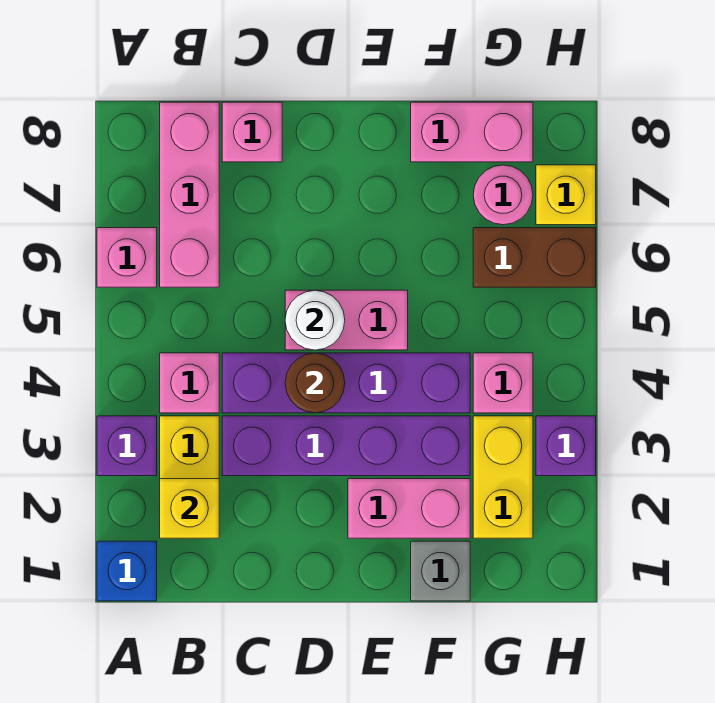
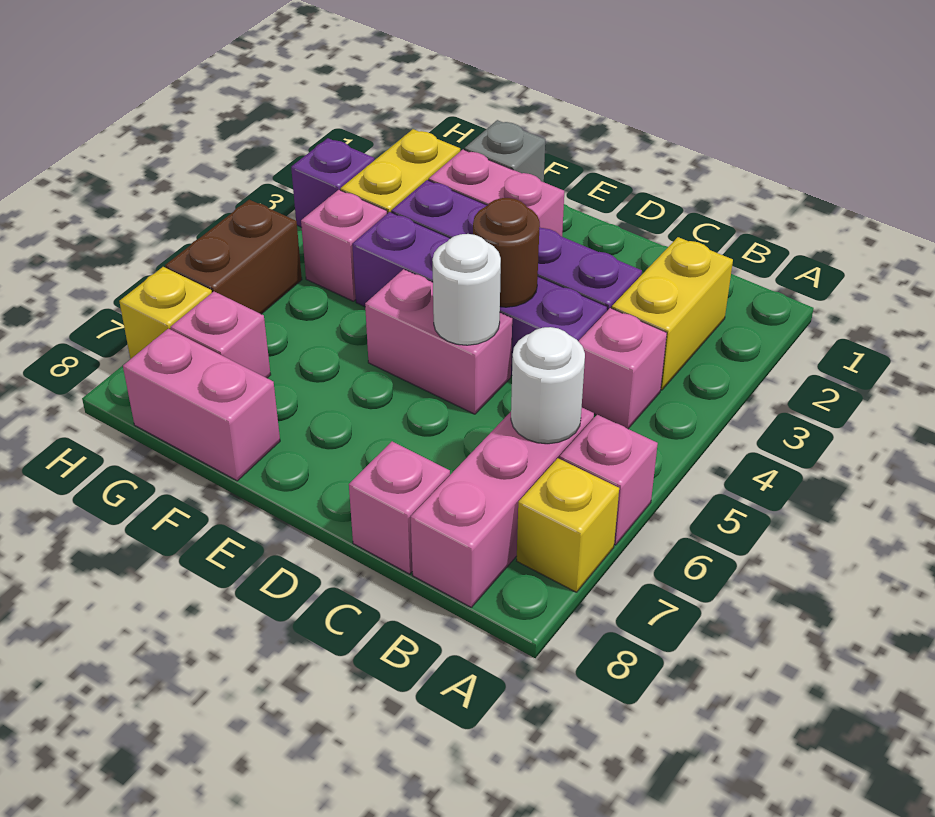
blue brick A1 level 1 -> none
purple brick A3 level 1 -> none
yellow brick B2 level 2 -> yellow brick A7 level 1
none -> white round brick B6 level 2
brown brick G6:H6 level 1 -> brown brick H5:H6 level 1
pink round brick G7 level 1 -> pink brick G7 level 1

